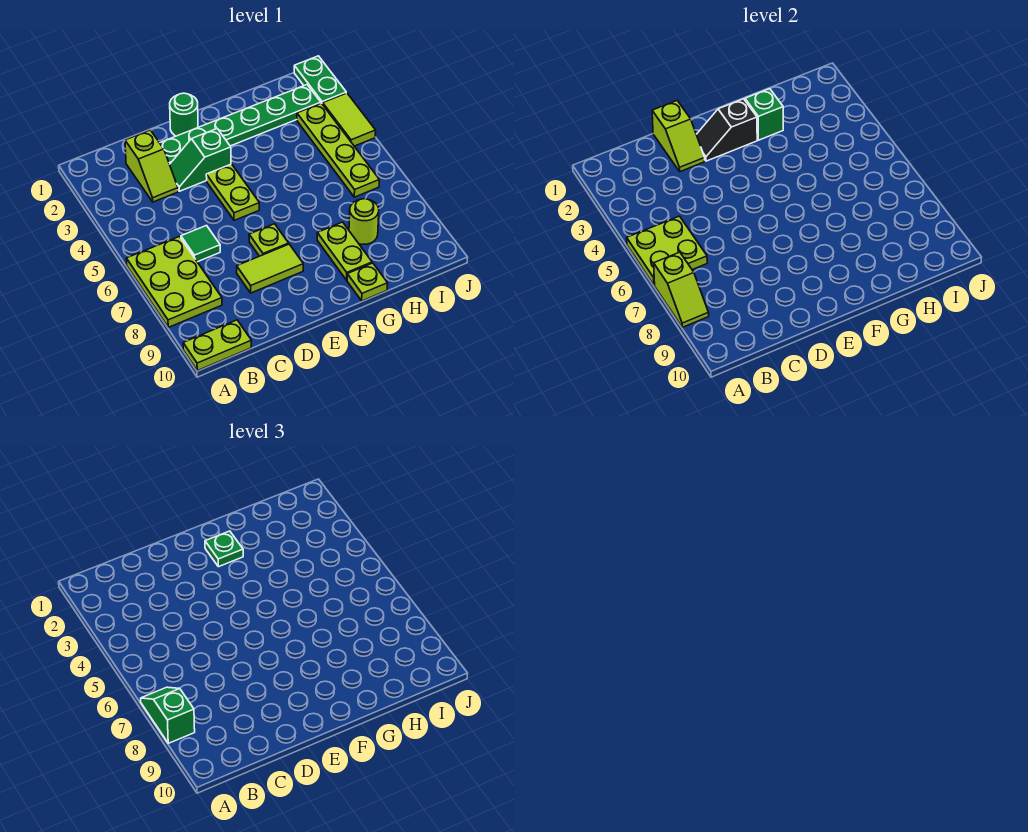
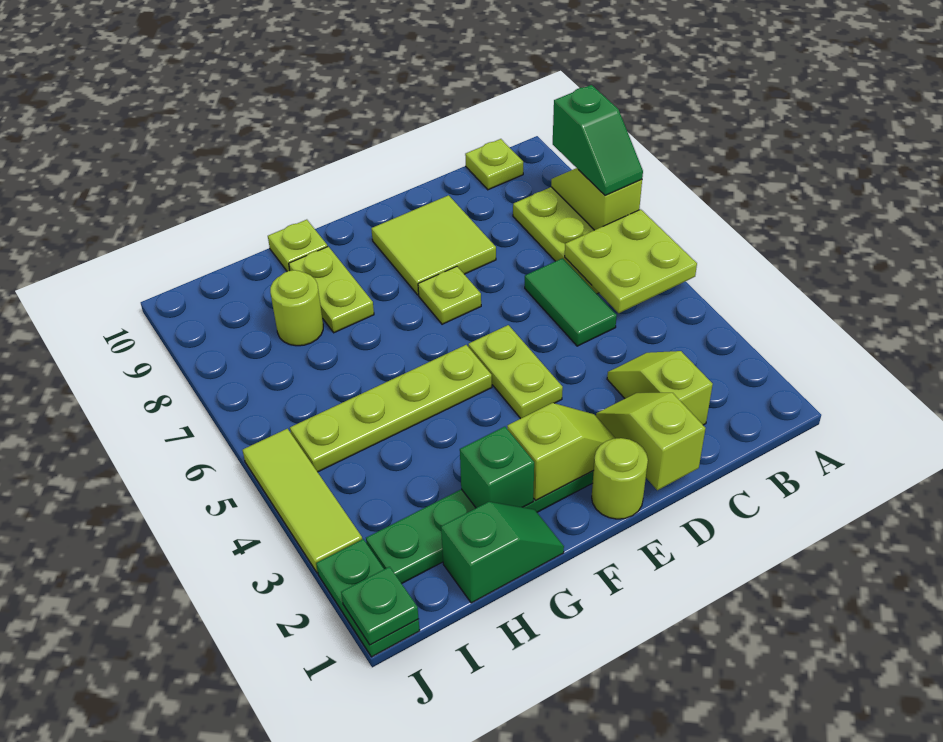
lime plate A10:B10 level 1 -> lime plate B10 level 1
green tile C6 level 1 -> green tile C5:C6 level 1
green slope D3:E3 level 1 top E -> green slope G1:H1 level 1 top H
lime tile D8:E8 level 1 -> lime tile D8:E9 level 1
green round brick E1 level 1 -> lime round brick E1 level 1
black slope E2:F2 level 2 top F -> lime slope E2:F2 level 2 top F
green plate F2 level 3 -> green plate J1 level 2
lime plate I3:I6 level 1 -> lime plate F5:I5 level 1
lime tile J3:J4 level 1 -> lime tile J3:J5 level 1

